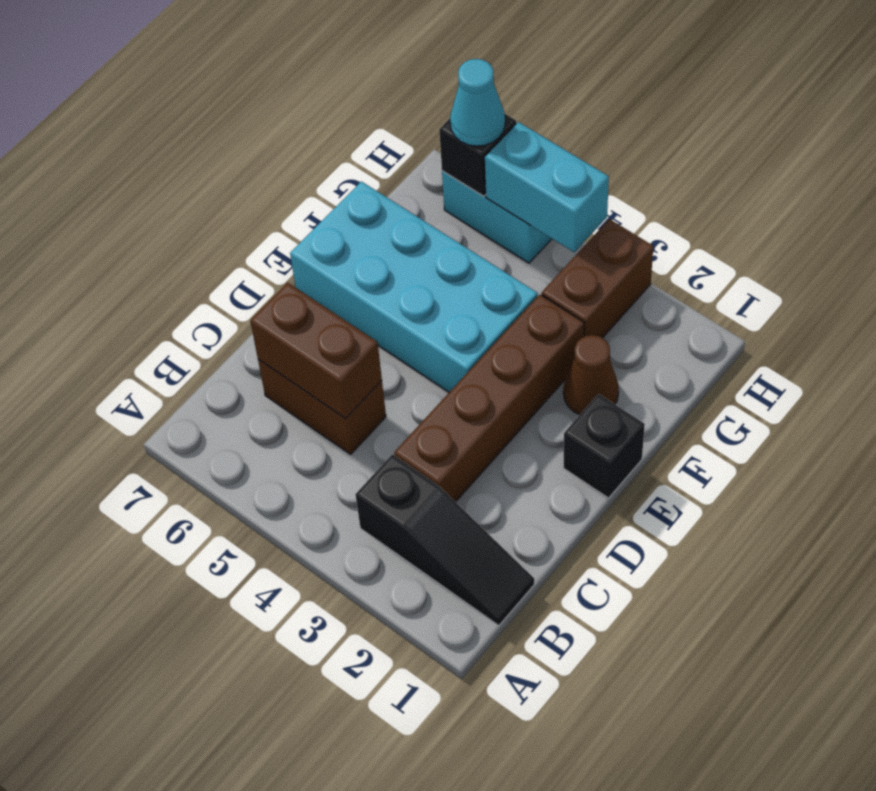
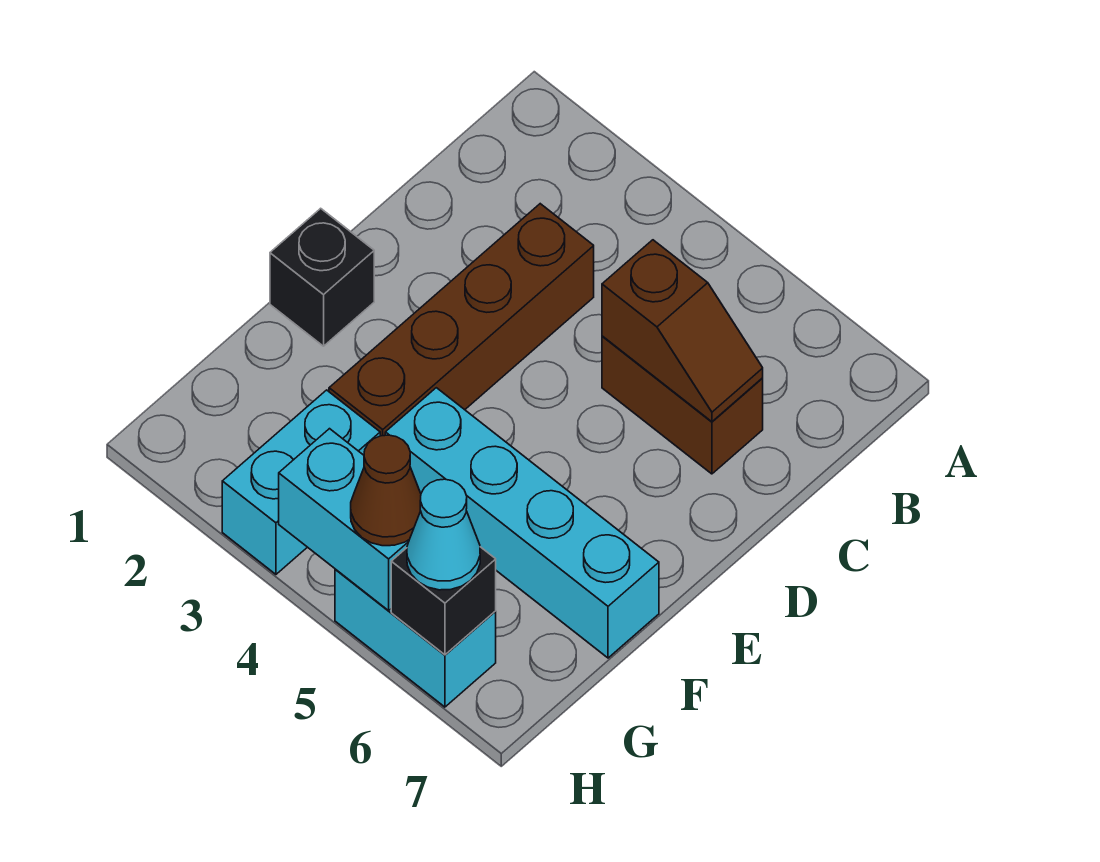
black slope B1:B3 level 1 top 3 -> none
brown brick C5:C6 level 2 -> brown slope C5:C6 level 2 top 5
cyan brick E4:F7 level 1 -> cyan brick F4:F7 level 1
brown cone F2 level 1 -> brown cone H5 level 3
brown brick G3:H3 level 1 -> cyan brick G3:H3 level 1

